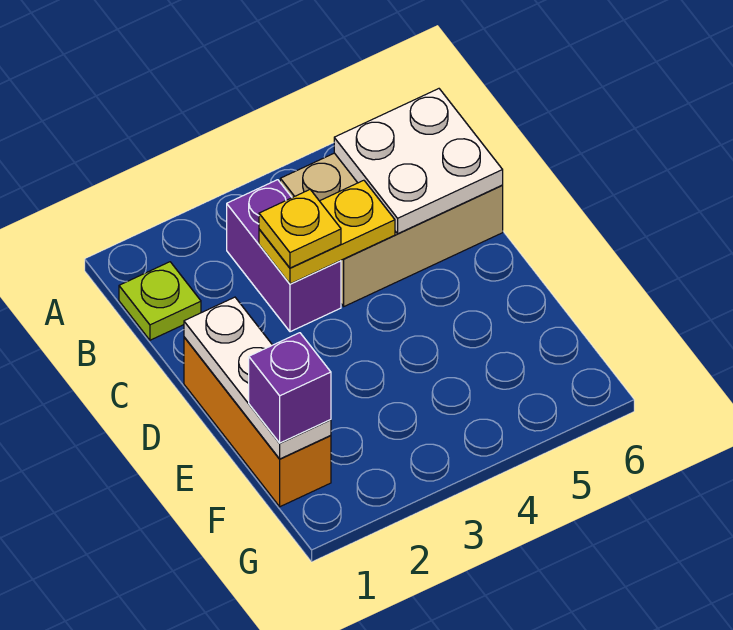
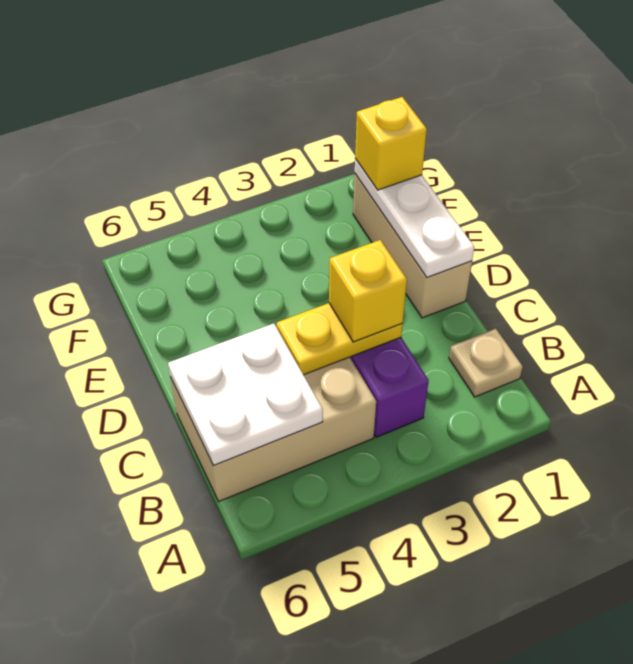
lime plate B1 level 1 -> tan plate B1 level 1
yellow plate C3 level 3 -> yellow brick C3 level 3
orange brick D1:F1 level 1 -> tan brick D1:F1 level 1
purple brick F1 level 3 -> yellow brick F1 level 3

